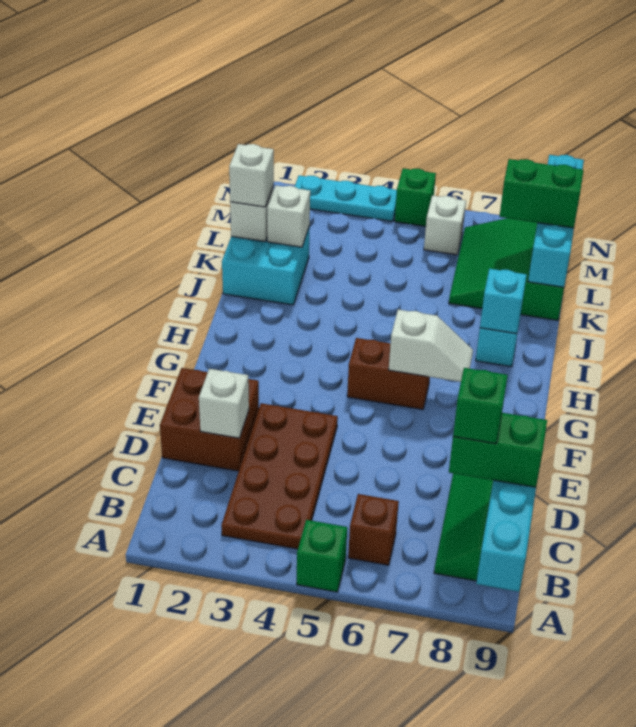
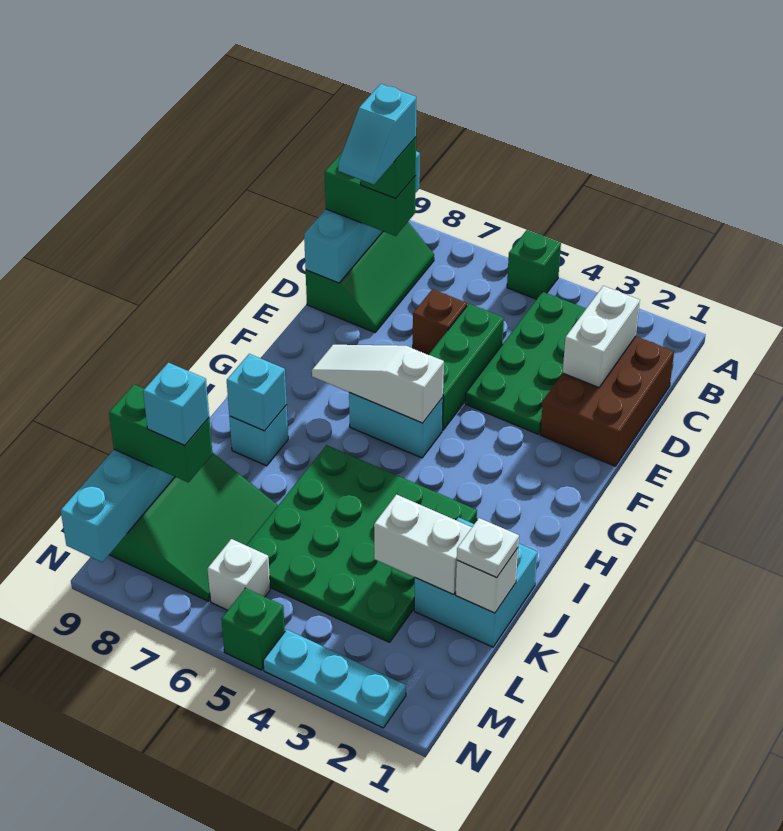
brown plate B3:E4 level 1 -> green plate B3:E4 level 1
brown brick B6 level 1 -> brown brick D6 level 1
none -> cyan slope C8:D8 level 5 top C
brown brick D1:E2 level 1 -> brown brick C1:E2 level 1
white brick D2 level 2 -> white brick C2:D2 level 2
none -> green brick D5:F5 level 1
brown brick G5:G6 level 1 -> cyan brick G5:G6 level 1
white slope G6:G7 level 2 top 6 -> white slope G5:G7 level 2 top 5
none -> green plate I3:L6 level 1
white brick K1 level 3 -> white plate K1 level 3
white brick K2 level 2 -> white brick K2:K3 level 2
none -> cyan brick L8 level 4

